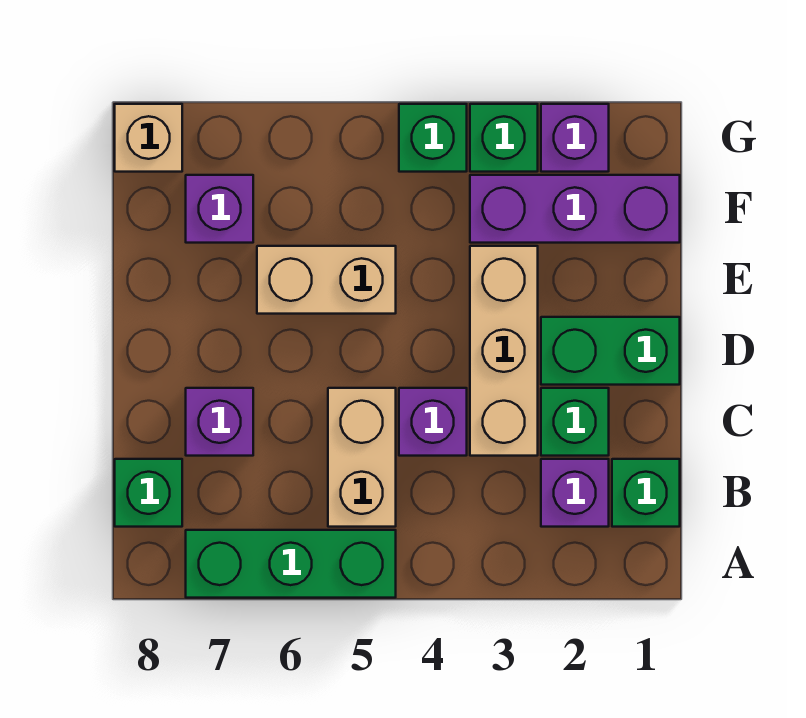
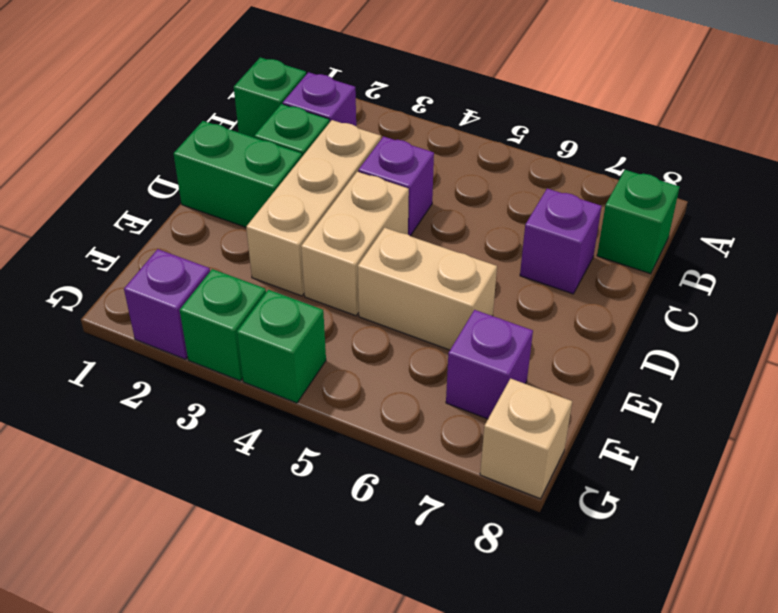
green brick A5:A7 level 1 -> none
tan brick B5:C5 level 1 -> tan brick D4:E4 level 1
purple brick F1:F3 level 1 -> none

